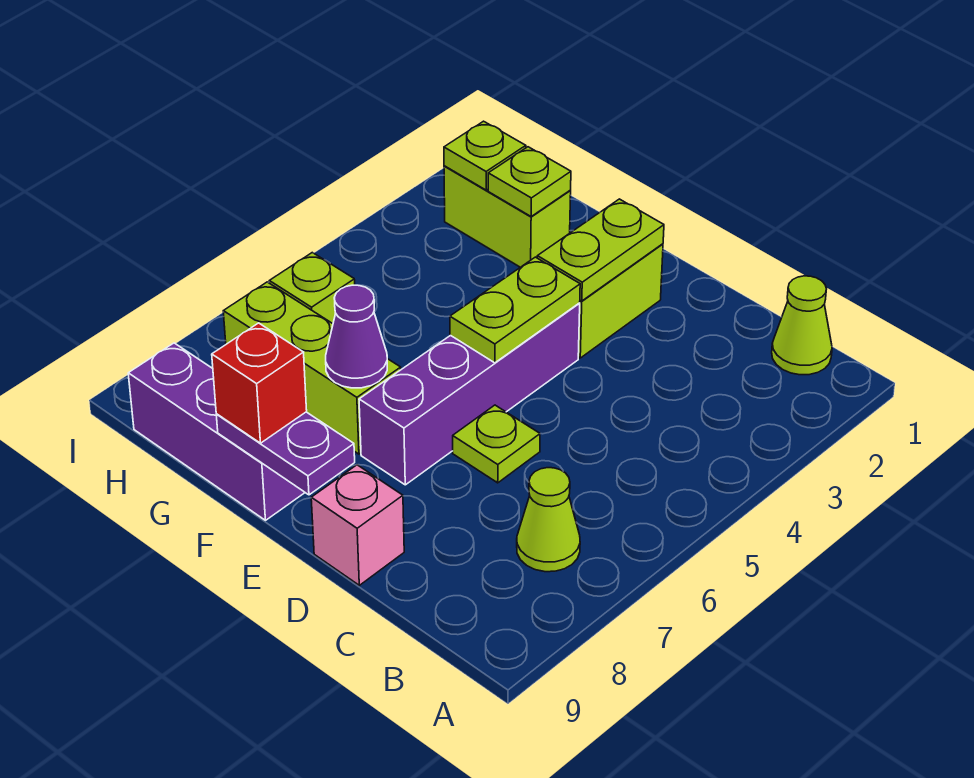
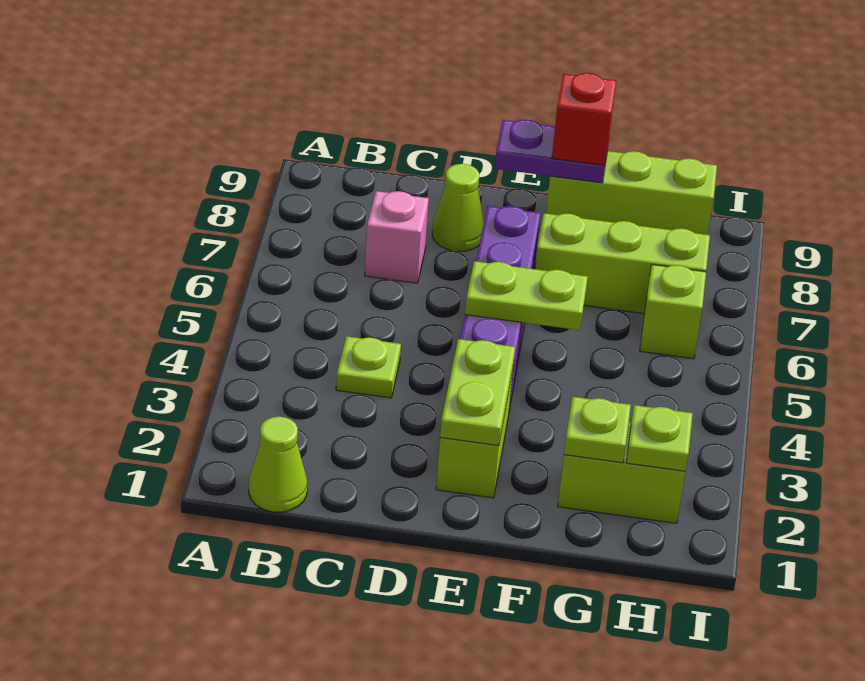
lime cone B7 level 1 -> lime cone D8 level 1
lime plate D6 level 1 -> lime plate C4 level 1
pink brick D9 level 1 -> pink brick C7 level 1
lime plate E4:E5 level 2 -> lime plate E5:F5 level 2
purple cone F7 level 2 -> none
purple brick F9:H9 level 1 -> lime brick F9:H9 level 1

